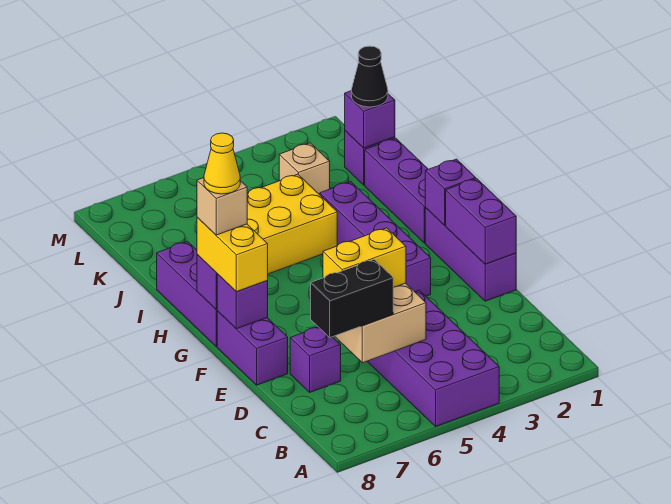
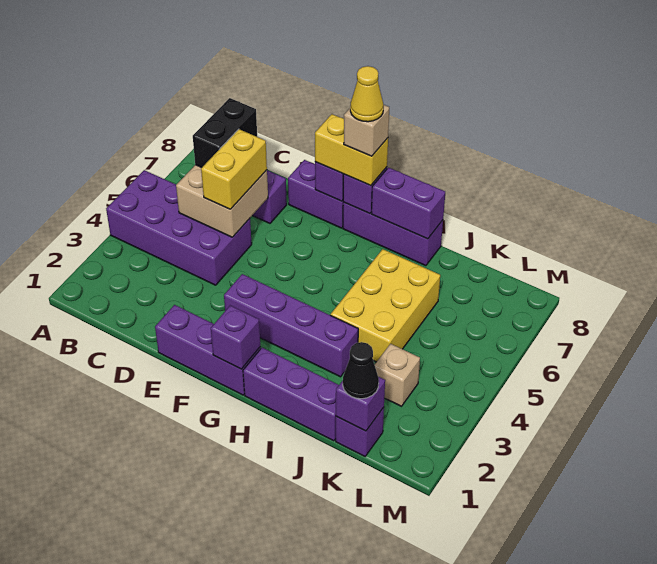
purple brick E1:F1 level 2 -> purple brick H8:I8 level 2

